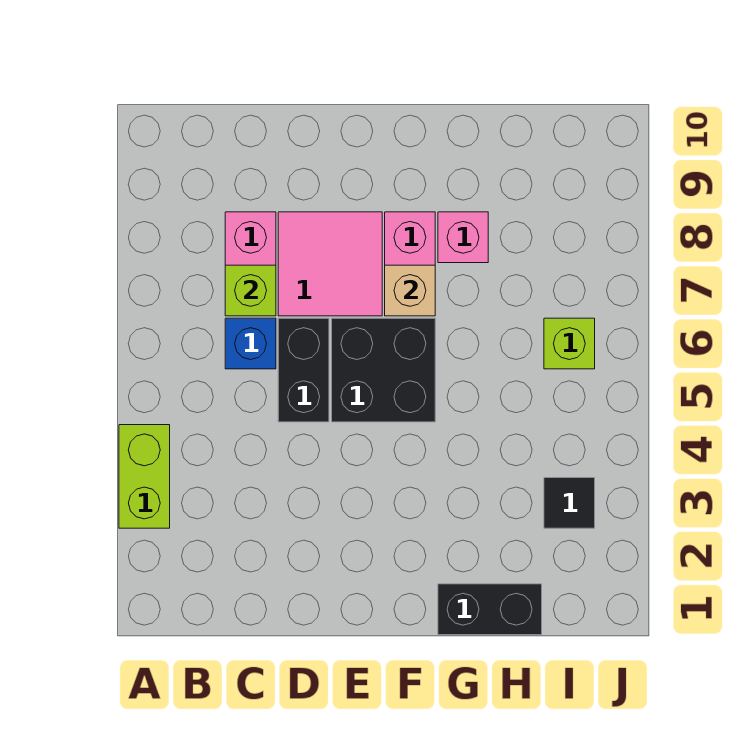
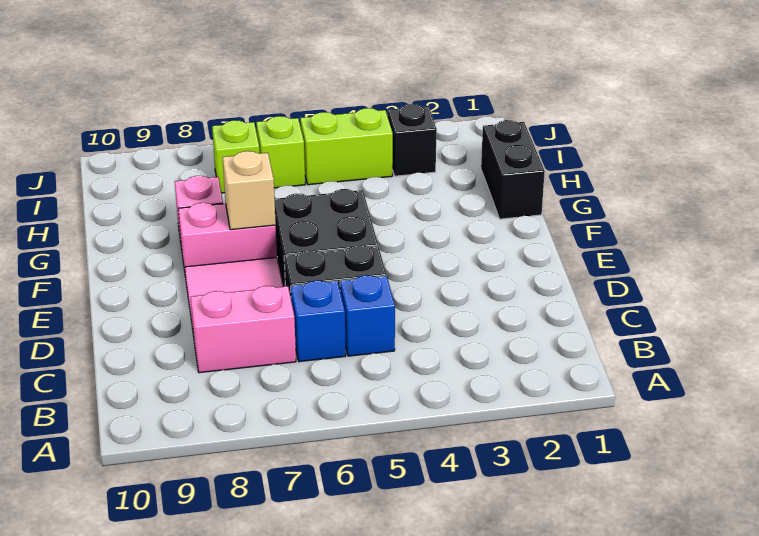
lime brick A3:A4 level 1 -> lime brick I4:I5 level 1
none -> blue brick C5 level 1
lime brick C7 level 2 -> lime brick I7 level 1
black tile I3 level 1 -> black brick I3 level 1

